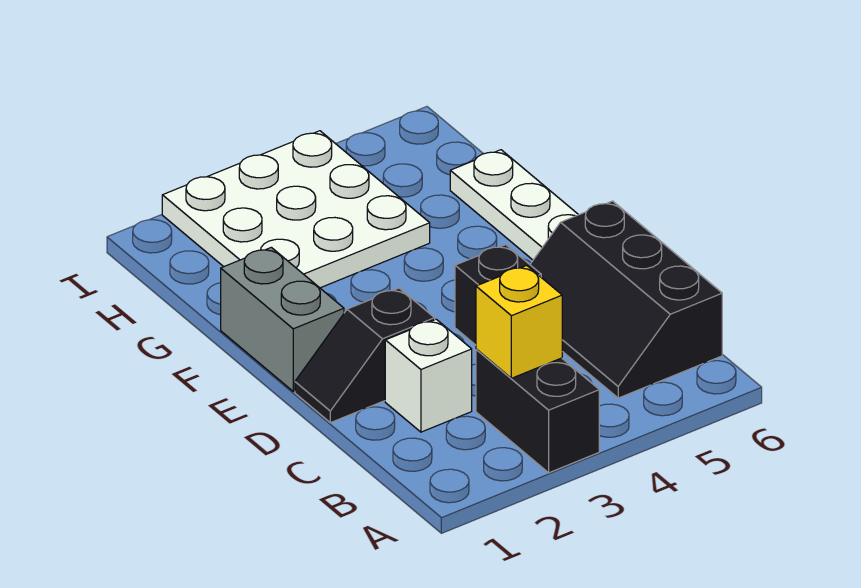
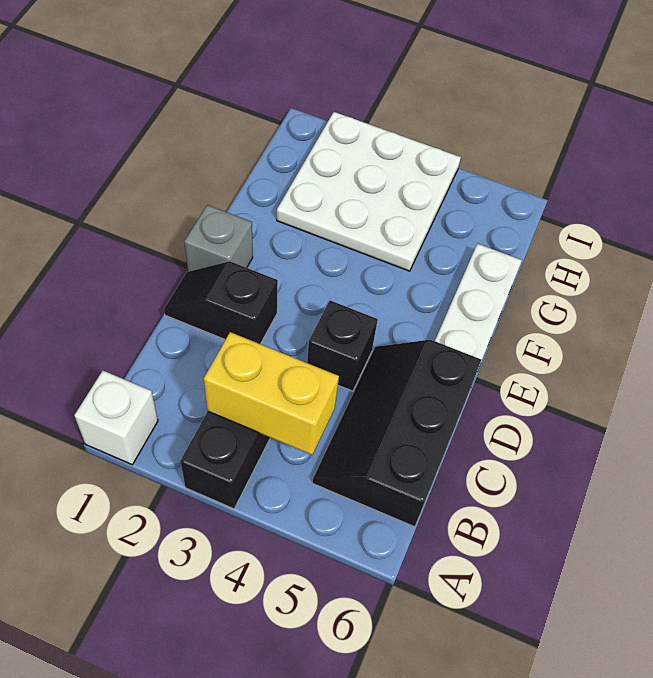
yellow brick B3 level 2 -> yellow brick B3:B4 level 2
white brick C2 level 1 -> white brick A1 level 1
grey brick E1:F1 level 1 -> grey brick E1 level 1

